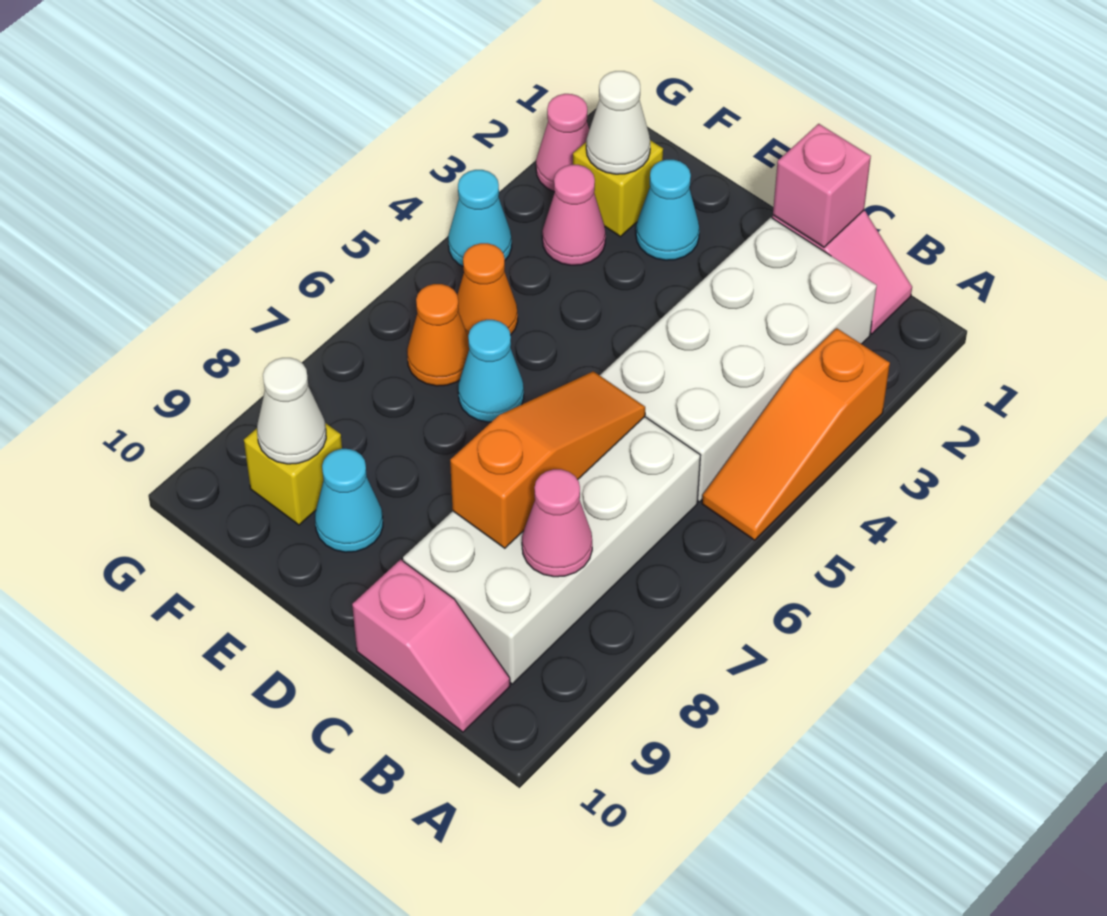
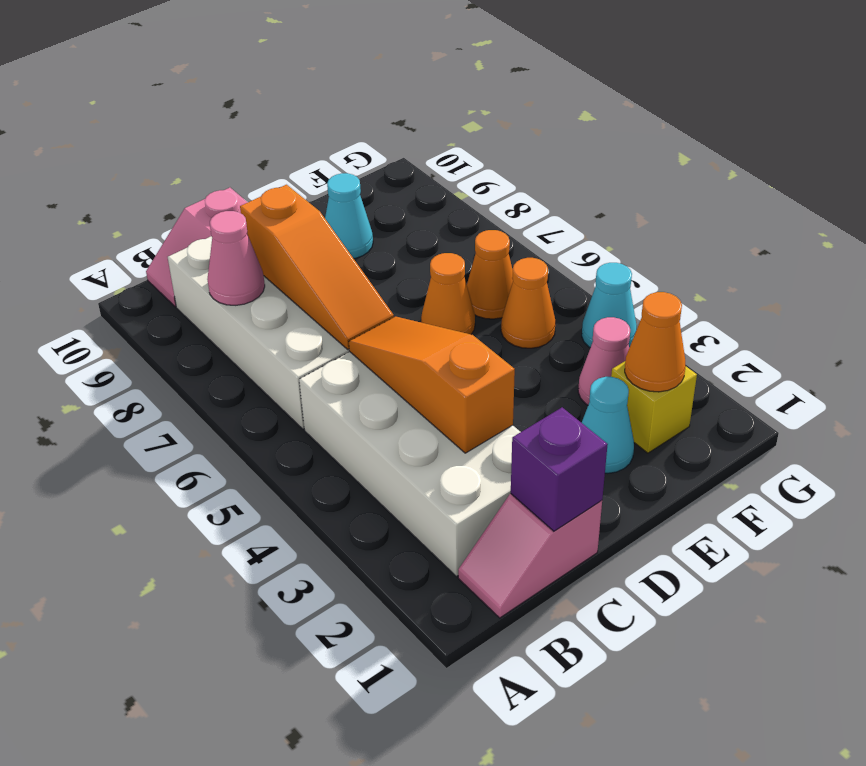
orange slope A3:A5 level 1 top 3 -> orange slope C3:C5 level 2 top 3
pink brick C1 level 2 -> purple brick C1 level 2
cyan cone E6 level 1 -> orange cone E6 level 1
white cone F2 level 2 -> orange cone F2 level 2
yellow brick F9 level 1 -> none
white cone F9 level 2 -> none
pink cone G2 level 1 -> none

